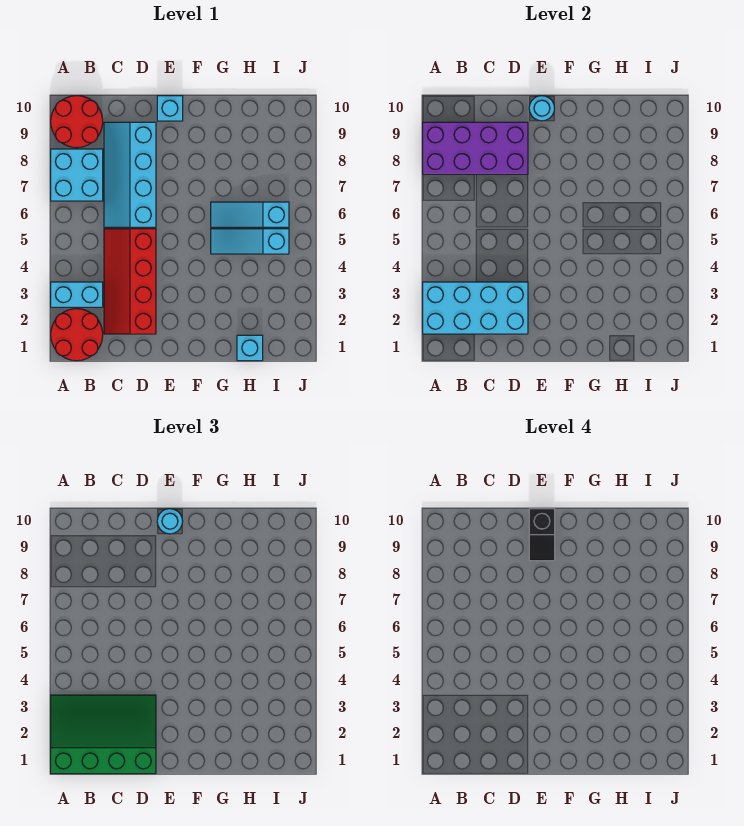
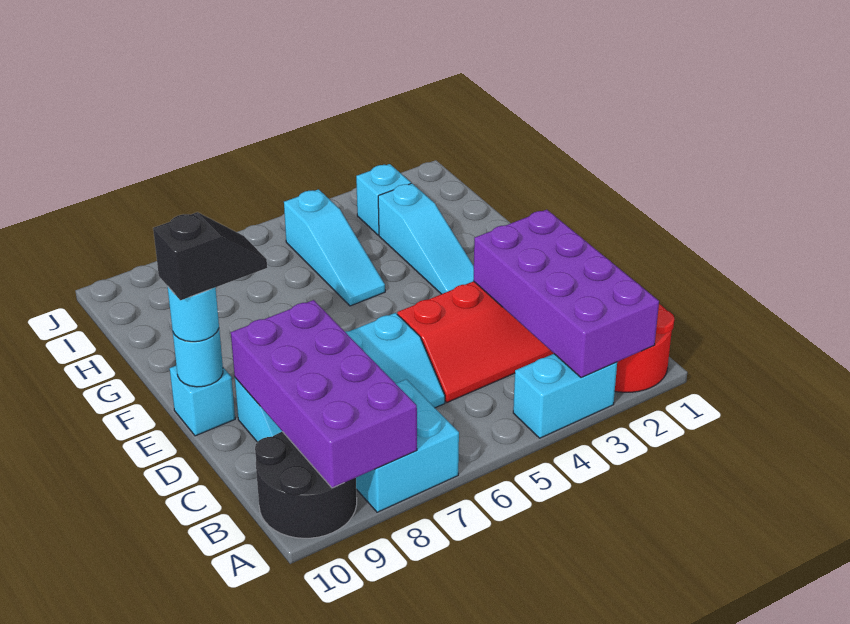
green slope A1:D3 level 3 top 1 -> none
cyan brick A2:D3 level 2 -> purple brick A2:D3 level 2
cyan brick A3:B3 level 1 -> cyan brick A3:A4 level 1
red round brick A9:B10 level 1 -> black round brick A9:B10 level 1
cyan slope G6:I6 level 1 top I -> cyan slope F3:H3 level 1 top H
cyan brick H1 level 1 -> cyan brick I3 level 1

